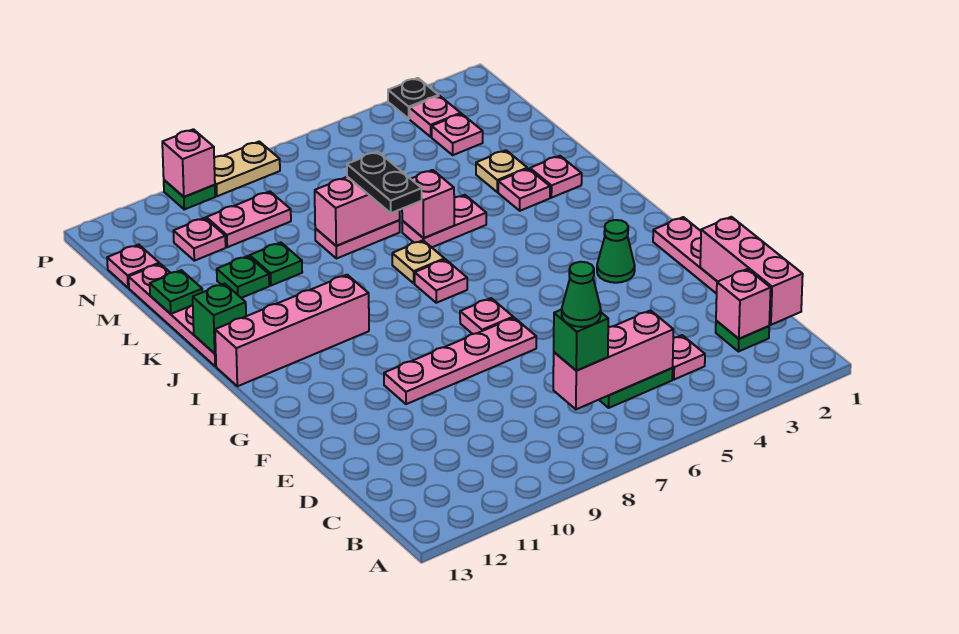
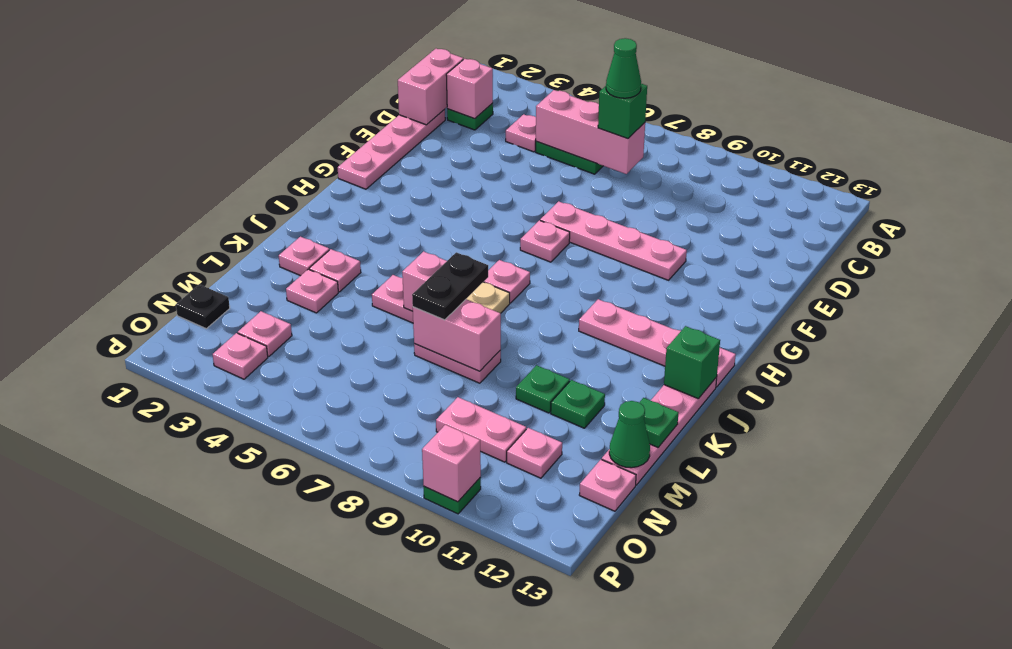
pink brick C1:E1 level 2 -> pink brick C1:D1 level 2
green cone G3 level 1 -> green cone M13 level 2
pink brick I10:I13 level 1 -> pink plate I10:I13 level 1
tan plate L3 level 1 -> pink plate L3 level 1
black plate P3 level 1 -> black plate N1 level 1
tan plate P8:P9 level 1 -> none

